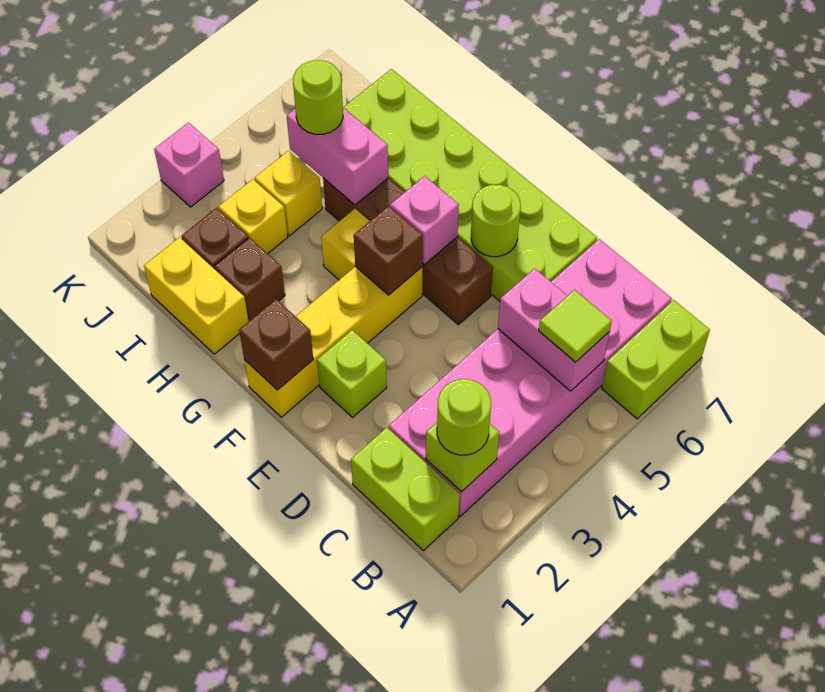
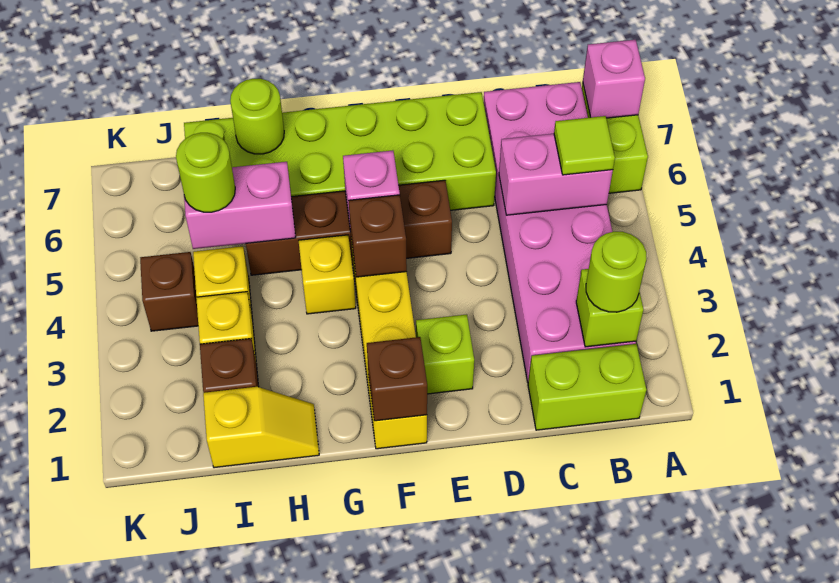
lime round brick E6 level 2 -> lime round brick H7 level 2
yellow brick H1:I1 level 1 -> yellow slope H1:I1 level 1 top I
brown brick H2 level 1 -> brown brick J4 level 1
pink brick K3 level 1 -> pink brick A7 level 2

